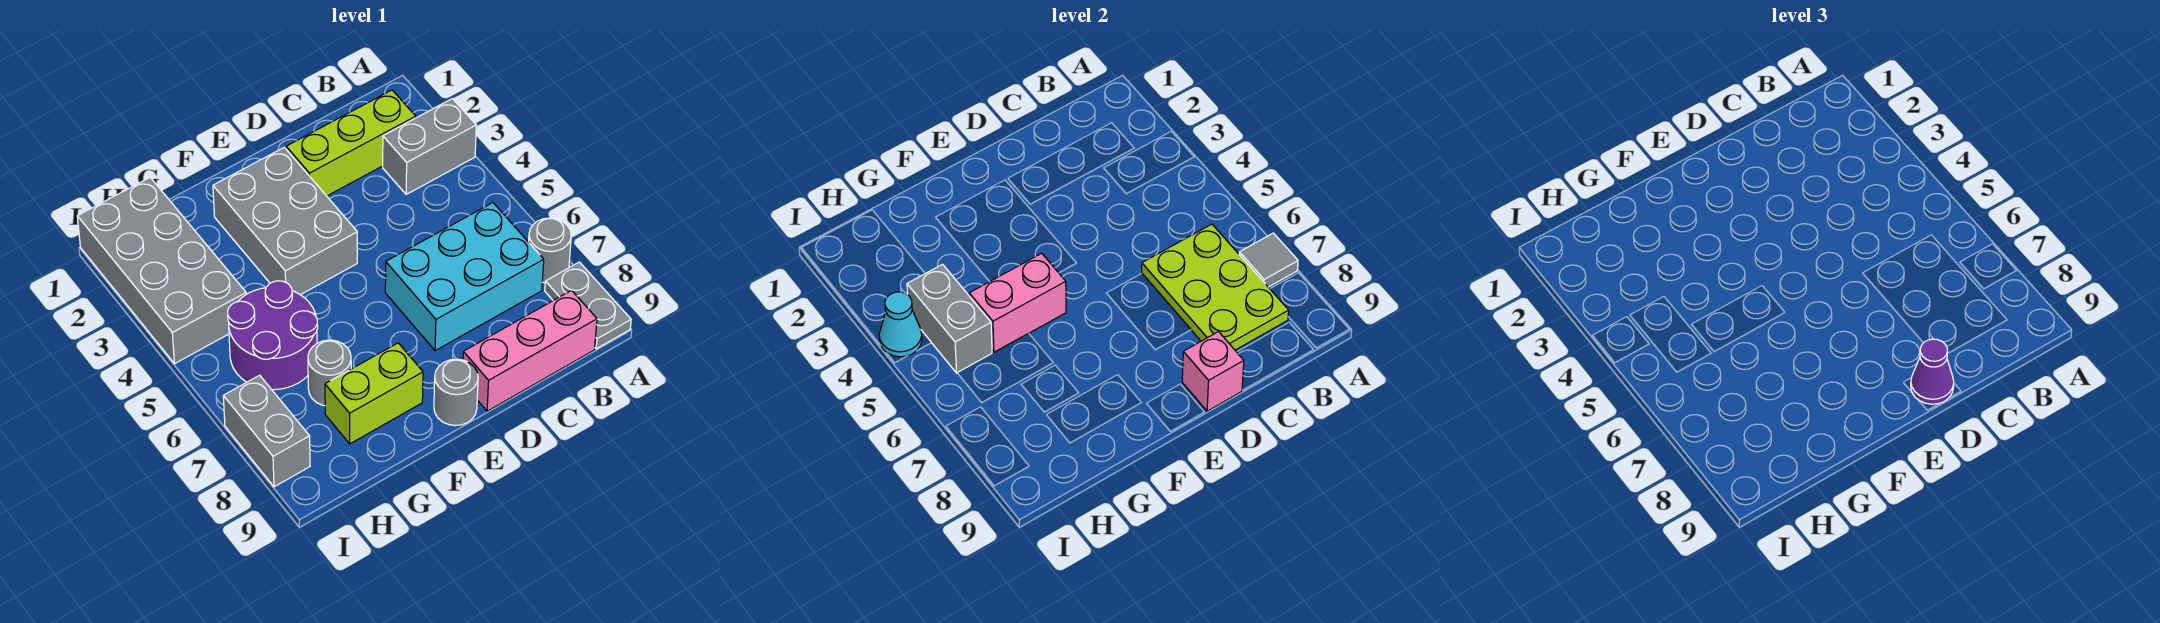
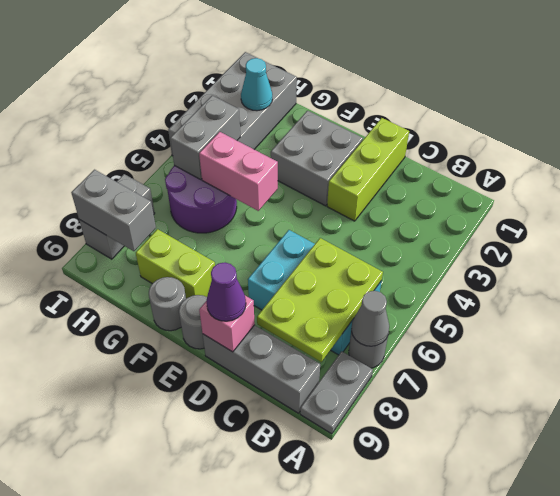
grey brick A3:B3 level 1 -> grey brick H8:I8 level 2
grey tile A7 level 2 -> grey cone A7 level 2
lime brick B2:D2 level 1 -> lime brick D1:D3 level 1
pink brick B9:D9 level 1 -> grey brick B9:D9 level 1
grey brick E2:F4 level 1 -> grey brick E2:F3 level 1
grey round brick G7 level 1 -> grey round brick F9 level 1
cyan cone I4 level 2 -> cyan cone H2 level 2

